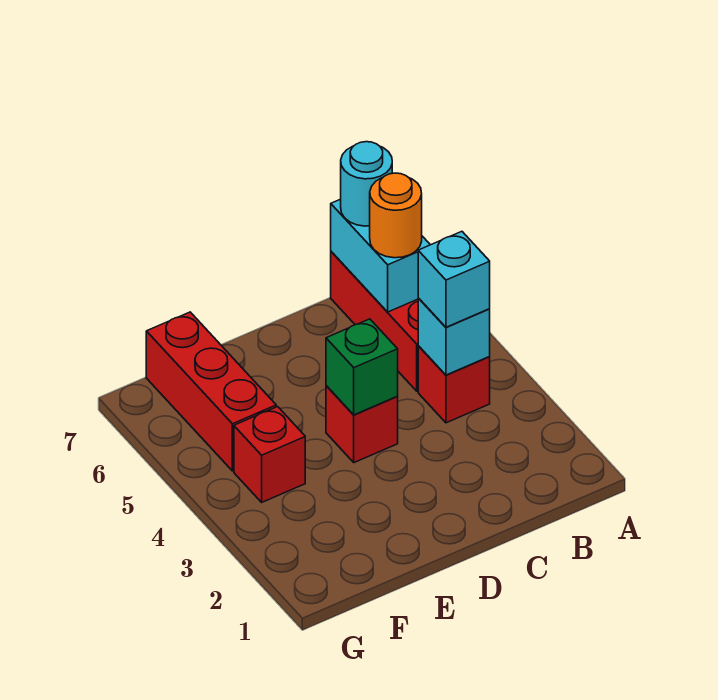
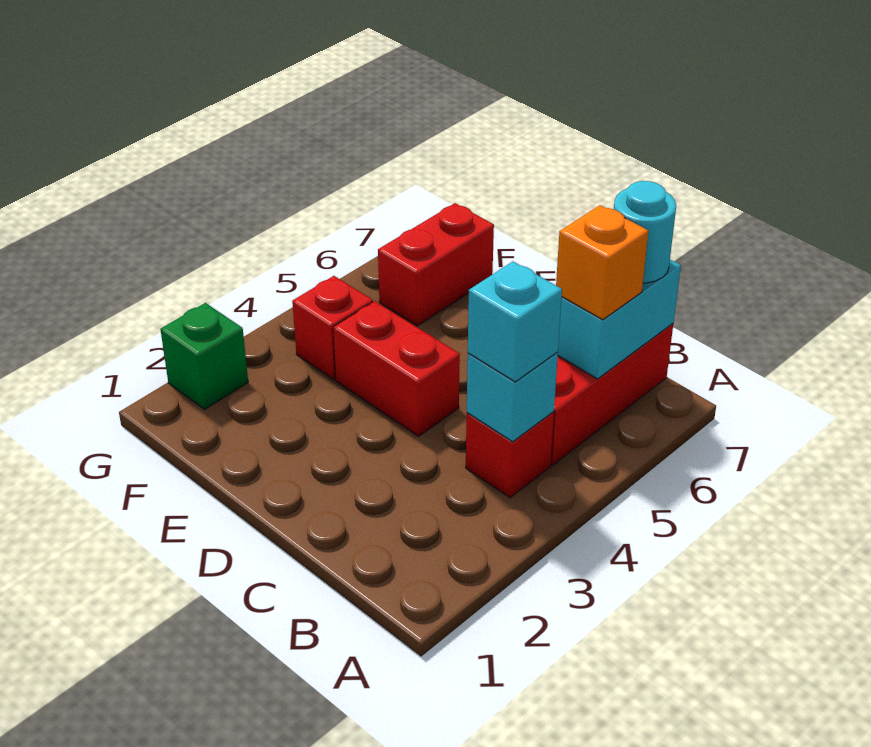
orange round brick B6 level 3 -> orange brick B6 level 3
red brick D4 level 1 -> red brick D4:E4 level 1
green brick D4 level 2 -> green brick G2 level 1
red brick F5:F7 level 1 -> red brick F6:F7 level 1

